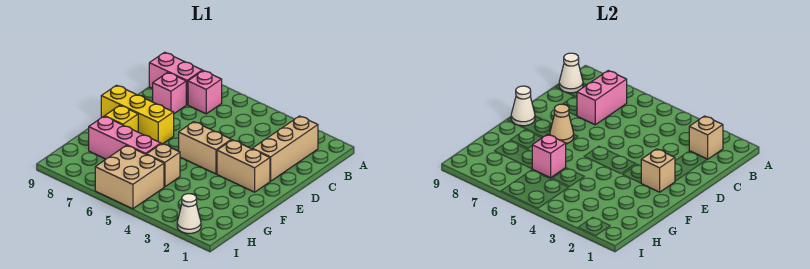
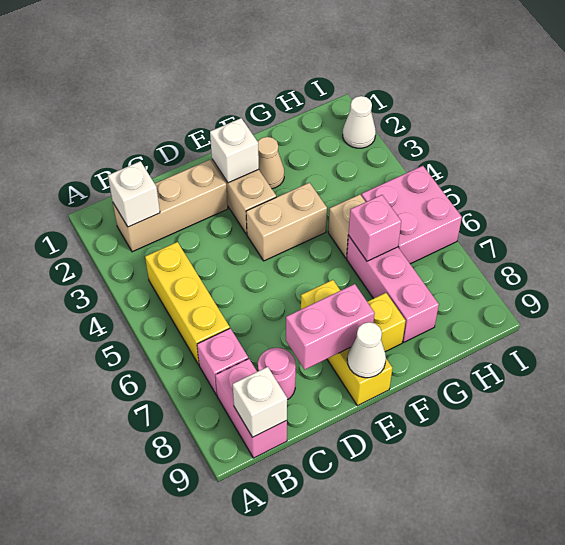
tan brick B2 level 2 -> white brick B2 level 2
none -> yellow brick B4:B6 level 1
pink brick B7:C7 level 2 -> pink brick D8:E8 level 2
white cone B9 level 2 -> white brick B9 level 2
pink brick C8 level 1 -> pink round brick C8 level 1
tan brick E2 level 2 -> white brick E2 level 2
tan brick E4:E5 level 1 -> tan brick E4:F4 level 1
tan cone E7 level 2 -> tan cone F2 level 1
tan brick H5:I6 level 1 -> pink brick H5:I6 level 1

